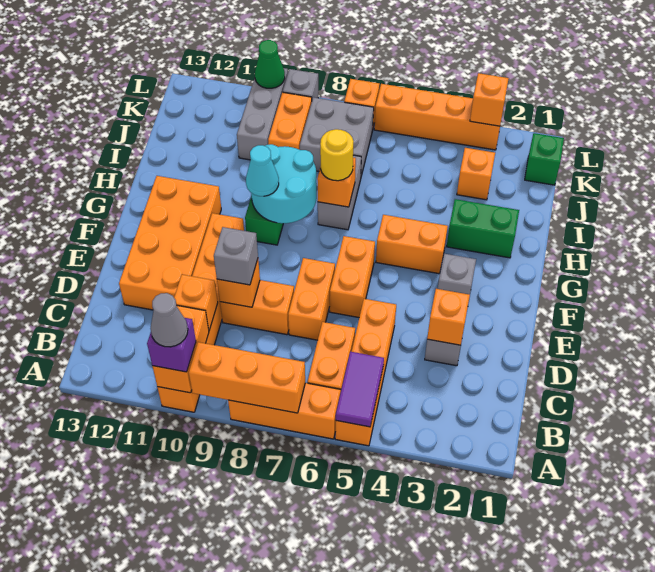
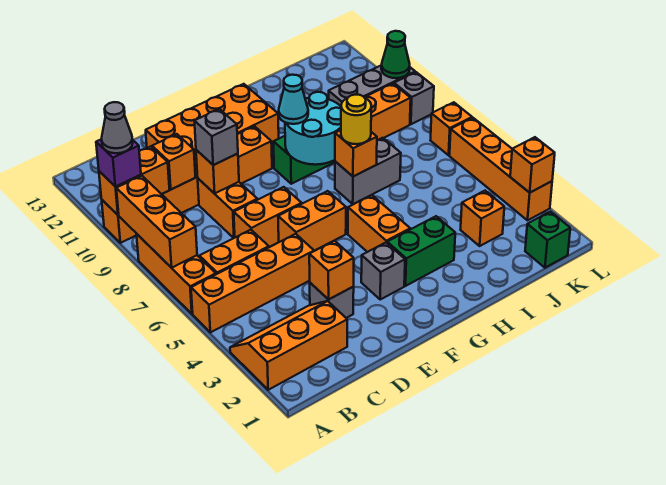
none -> orange slope A2:C3 level 1 top 2
purple tile A5:B5 level 2 -> none
green brick H2:H3 level 1 -> green brick G3:H3 level 1
grey brick J7:K8 level 1 -> none

